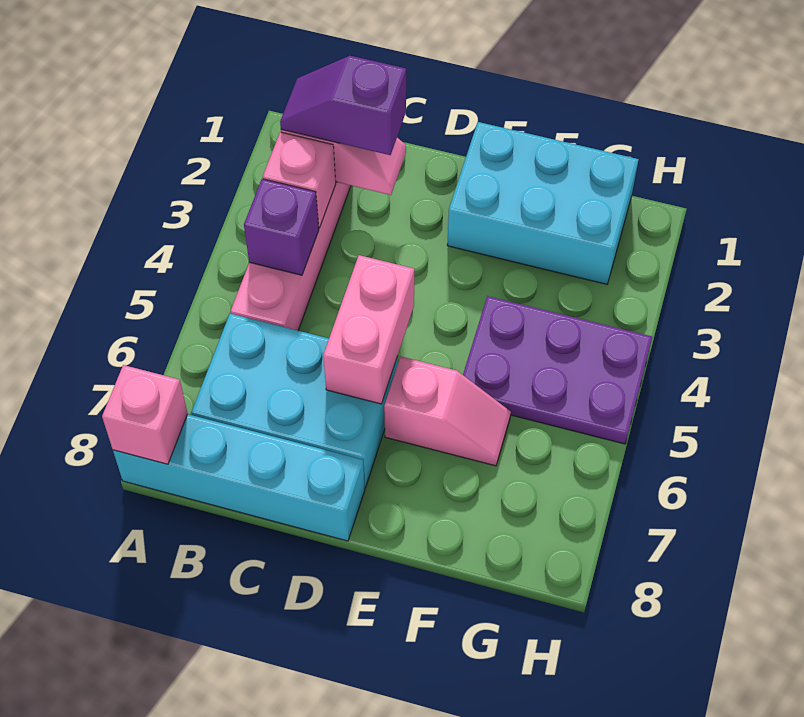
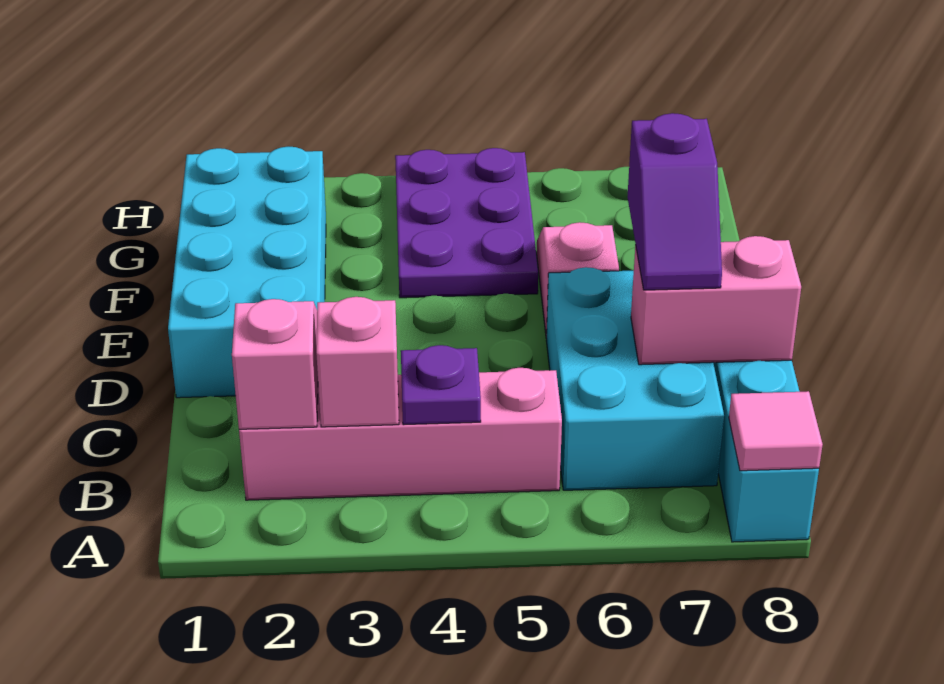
pink brick A8 level 2 -> pink tile A8 level 2
purple slope B2:C2 level 3 top C -> purple slope C7:D7 level 3 top D
purple brick B4 level 2 -> purple plate B4 level 2
pink brick D5:D6 level 2 -> pink brick C7:C8 level 2
cyan brick E1:G2 level 1 -> cyan brick D1:G2 level 1

